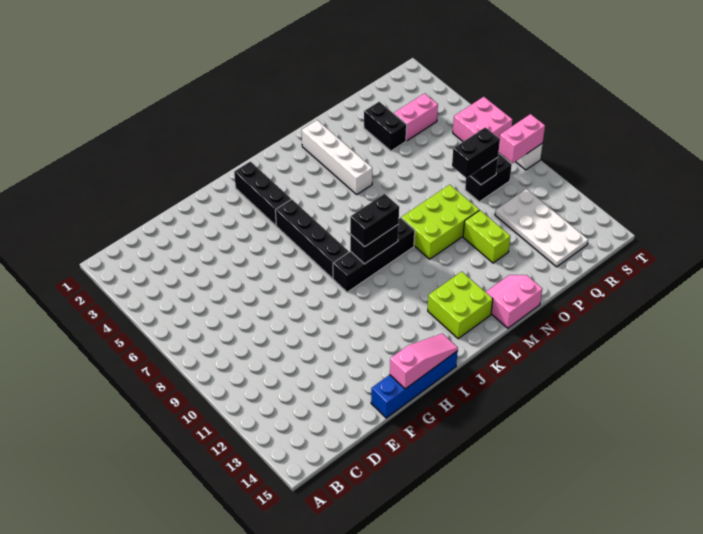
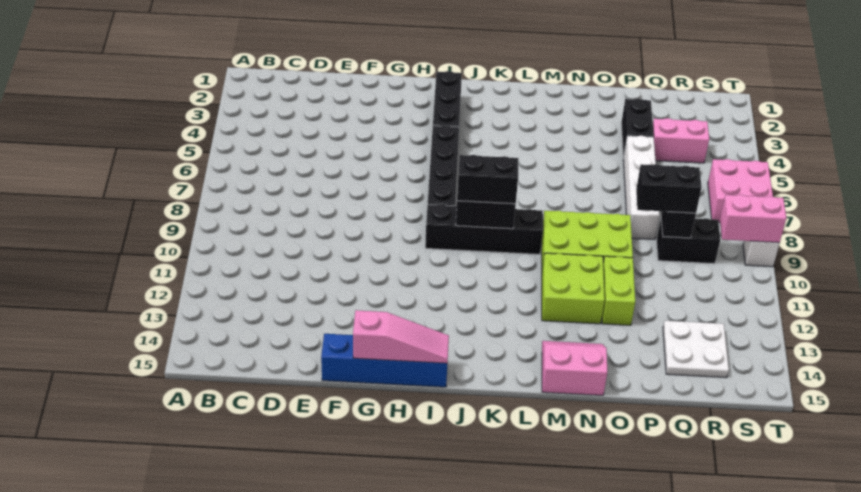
lime brick K13:L14 level 1 -> lime brick M11:N12 level 1
white brick M2:M5 level 1 -> white brick P5:P8 level 1
white plate Q11:R14 level 1 -> white plate Q13:R14 level 1

